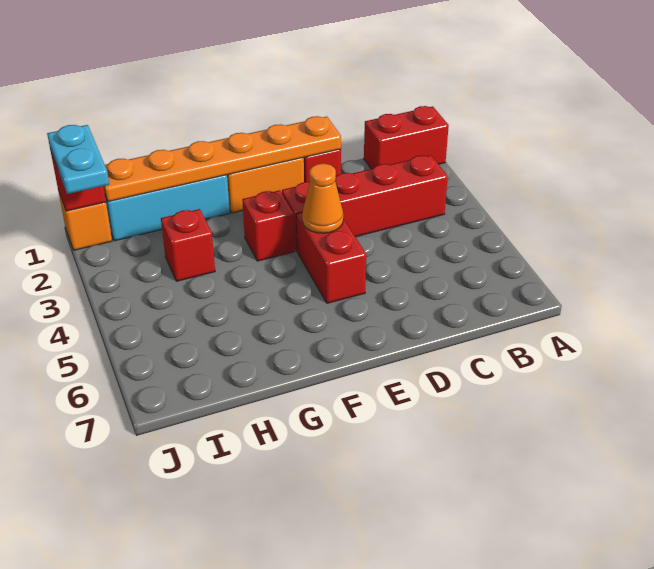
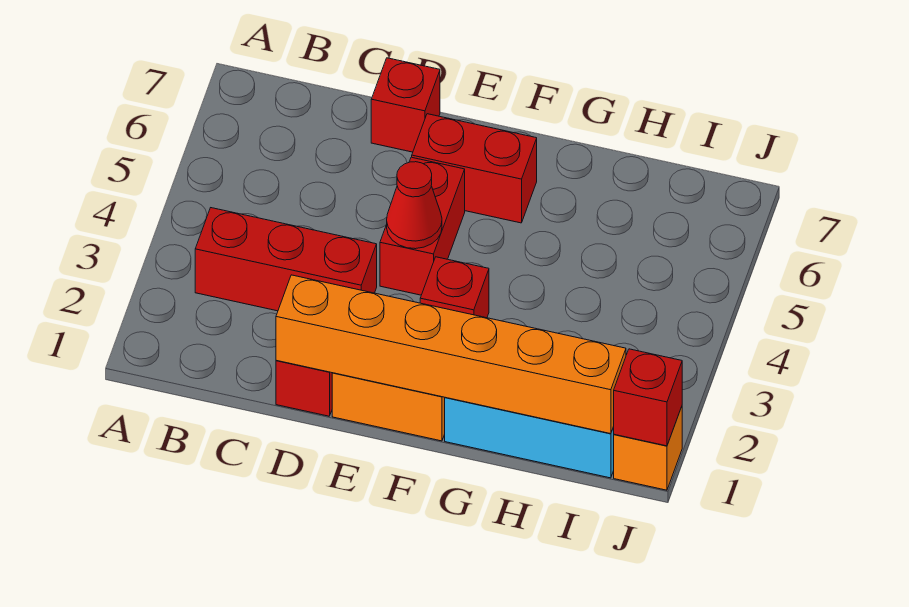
red brick A1:B1 level 1 -> red brick E6:F6 level 1
red brick B3:E3 level 1 -> red brick B3:D3 level 1
orange plate D1:I1 level 2 -> orange brick D1:I1 level 2
orange cone E4 level 2 -> red cone E4 level 2
red brick H3 level 1 -> red brick D7 level 1
cyan plate J1:J2 level 3 -> none

